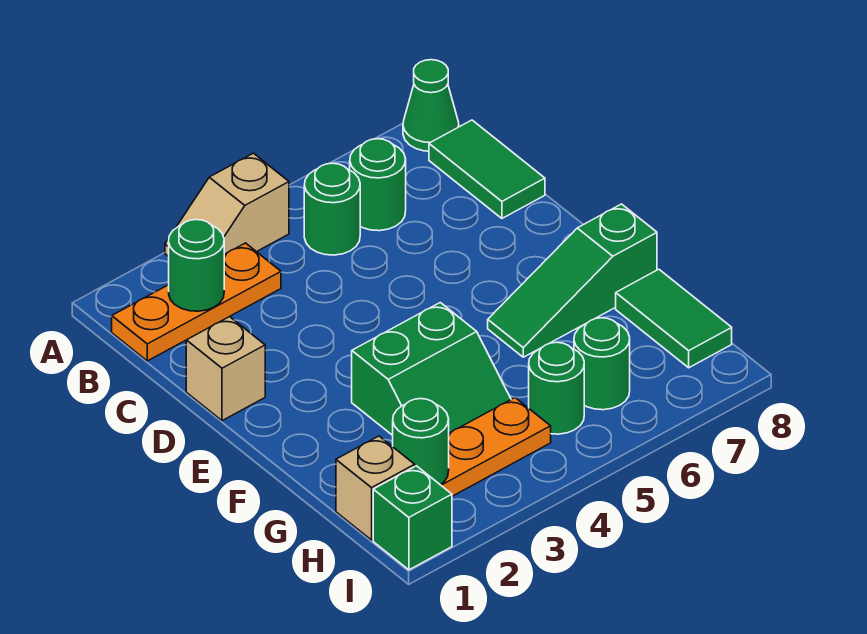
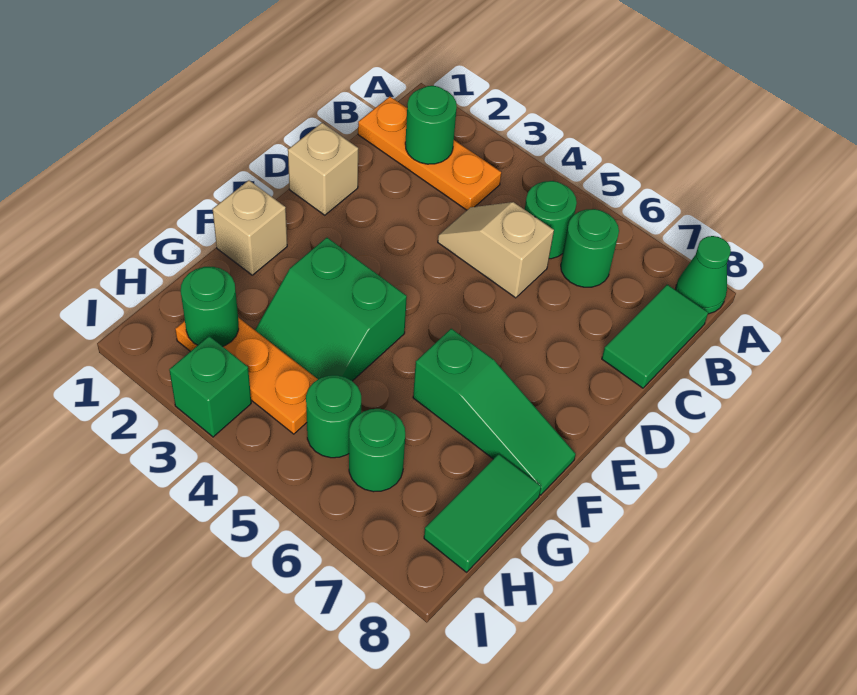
tan slope A3:A4 level 1 top 4 -> tan slope C4:C5 level 1 top 5
green slope F6:F8 level 1 top 8 -> green slope F6:F8 level 1 top 6
tan brick H1 level 1 -> tan brick F1 level 1
green brick I1 level 1 -> green brick I3 level 1

